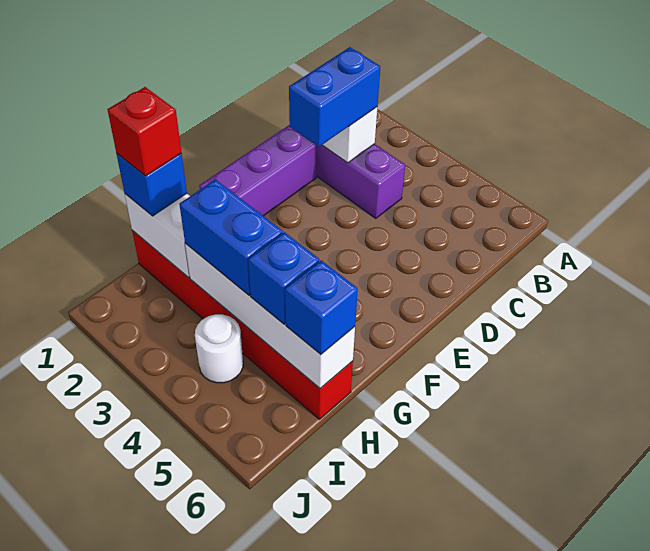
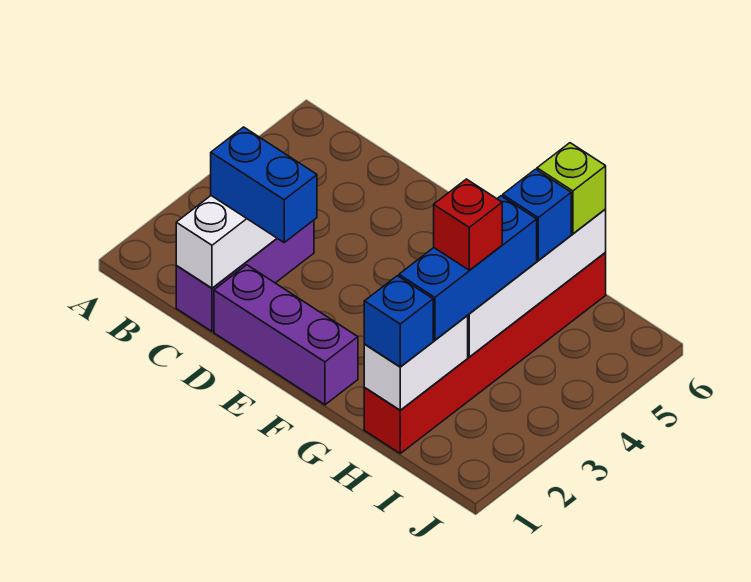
red brick H1 level 4 -> red brick H3 level 4
blue brick H3:H4 level 3 -> blue brick H2:H4 level 3
blue brick H6 level 3 -> lime brick H6 level 3
white round brick I4 level 1 -> none

